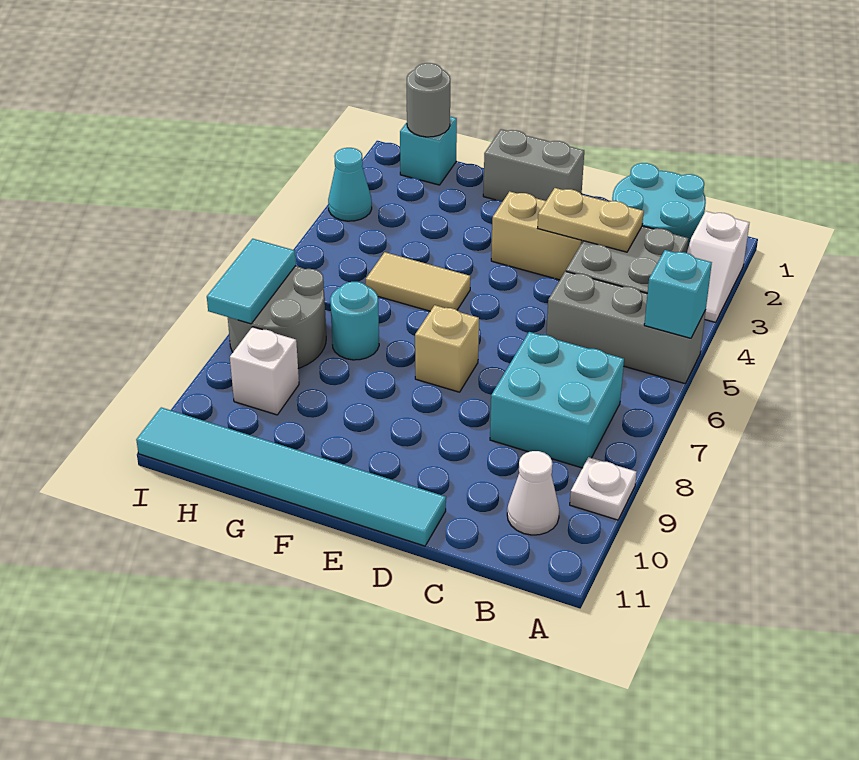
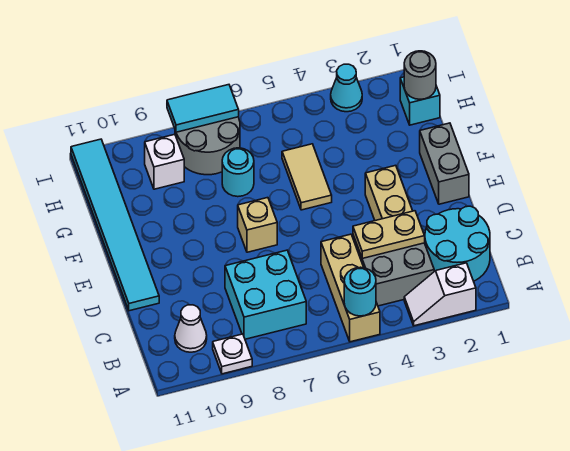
grey brick A5:C5 level 1 -> tan brick A5:C5 level 1
cyan brick A5 level 2 -> cyan round brick A5 level 2
tan plate C3:D3 level 2 -> tan plate C3:C4 level 2

